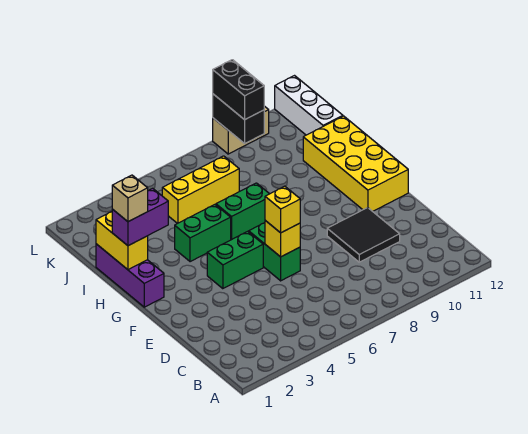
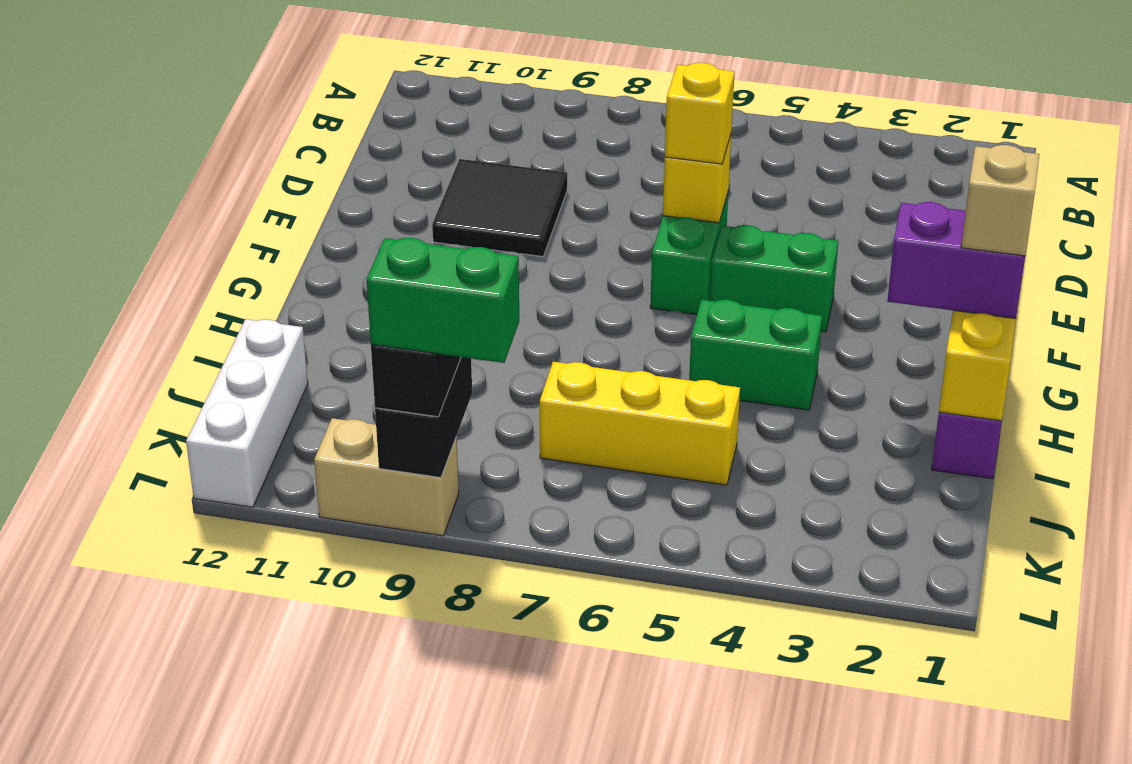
yellow brick F11:I12 level 1 -> none
green brick H6:H7 level 1 -> green brick L8:L9 level 4

